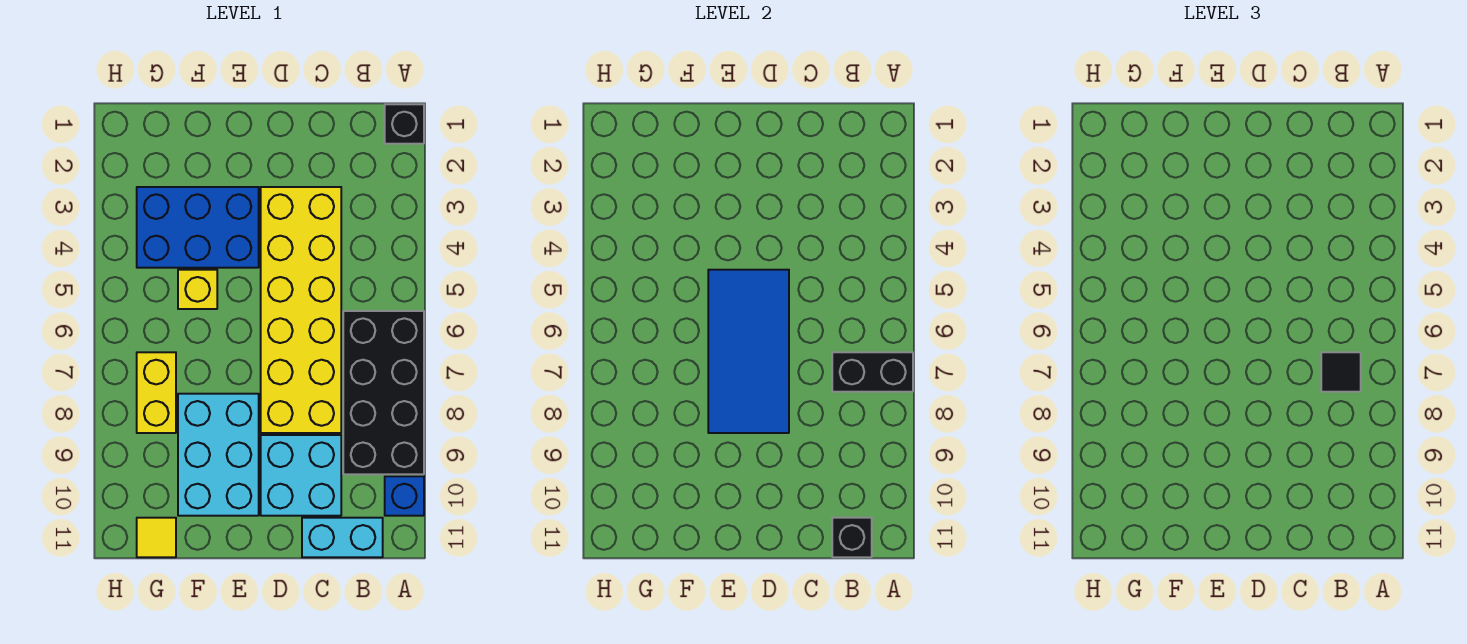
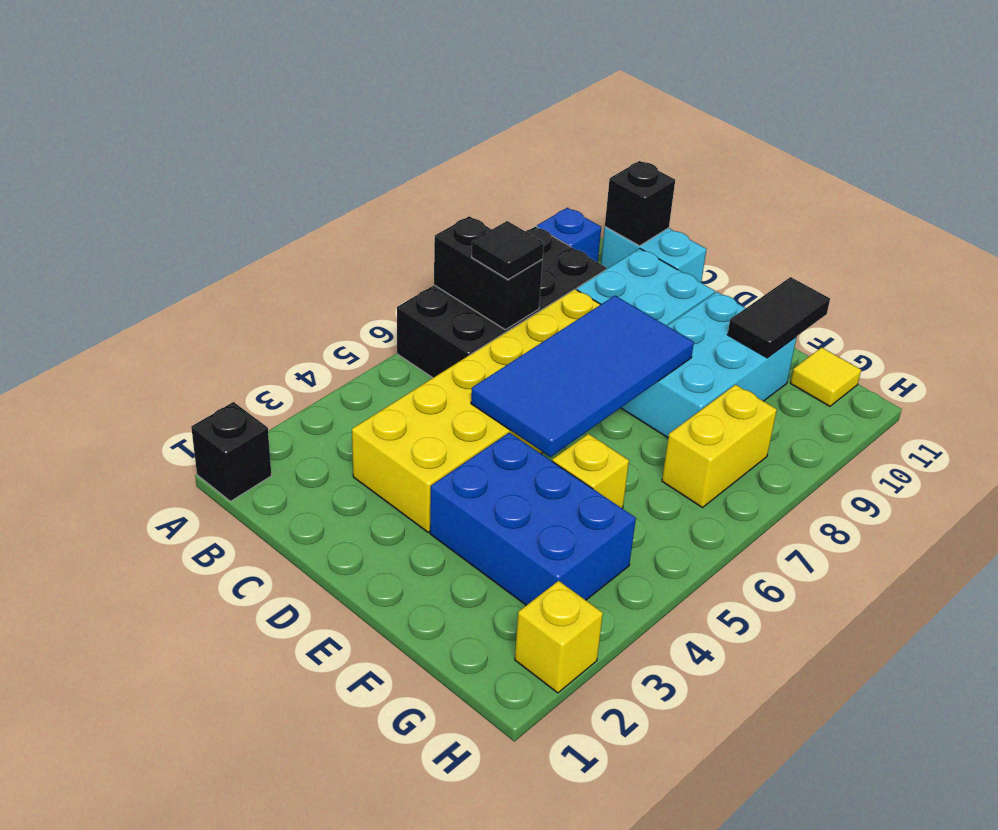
none -> black tile F10:F11 level 2
none -> yellow brick H2 level 1

